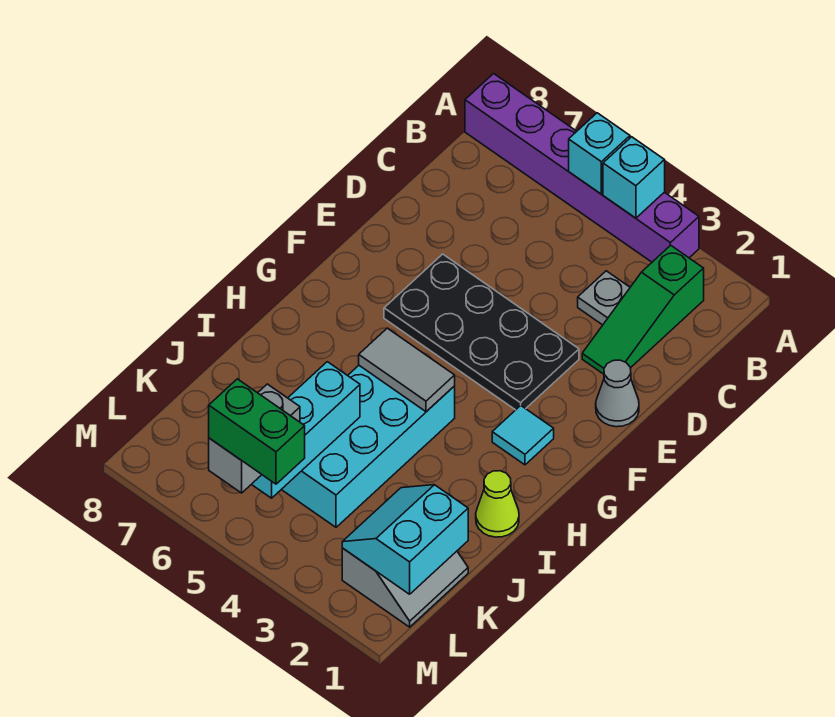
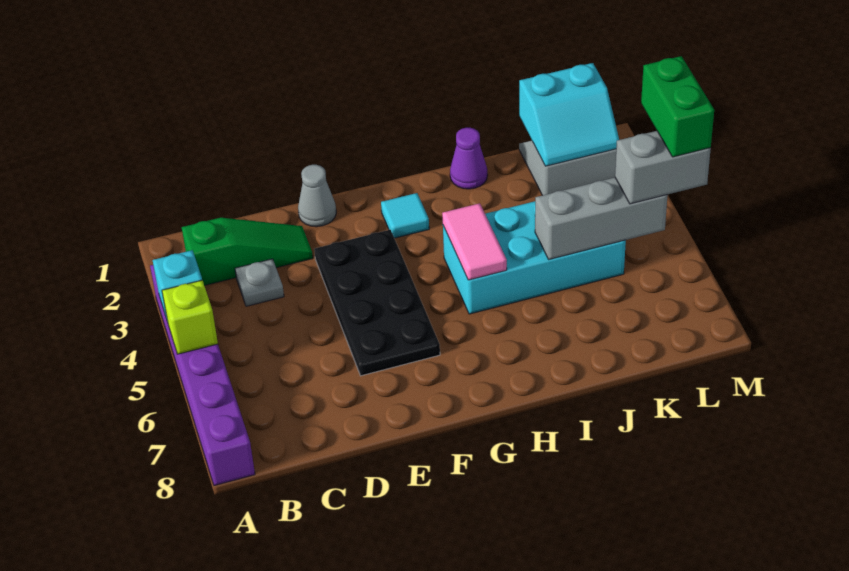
cyan brick A5 level 2 -> lime brick A5 level 2
grey tile H4:H5 level 2 -> pink tile H4:H5 level 2
lime cone I1 level 1 -> purple cone I1 level 1
cyan brick J5:L5 level 2 -> grey brick J5:L5 level 2

